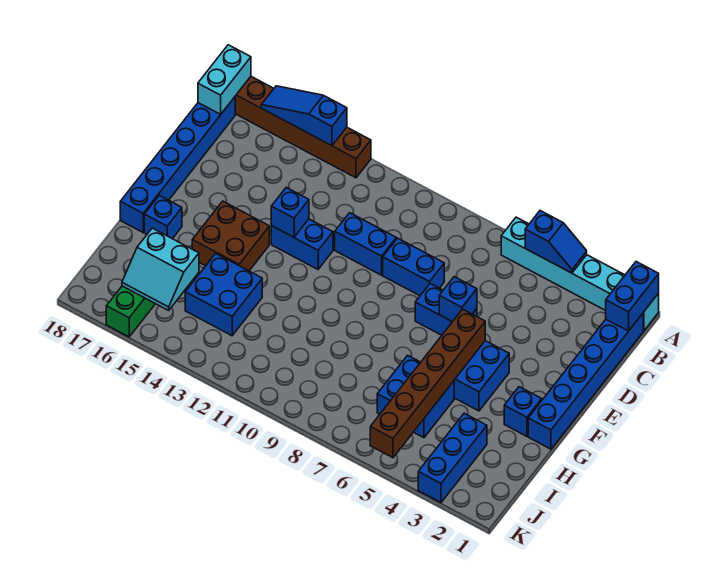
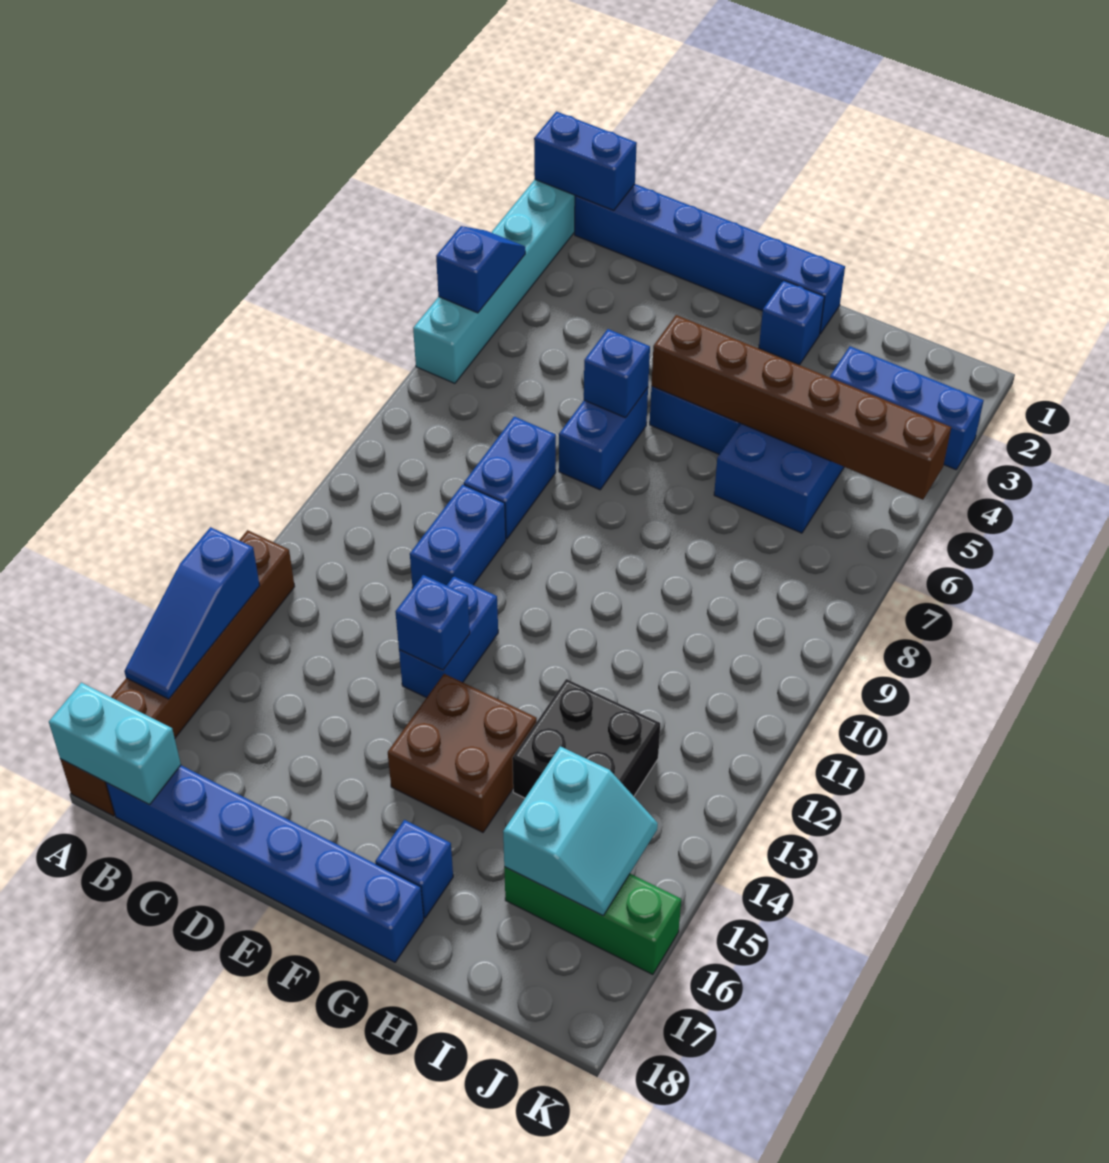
blue brick H13:I14 level 1 -> black brick H13:I14 level 1

